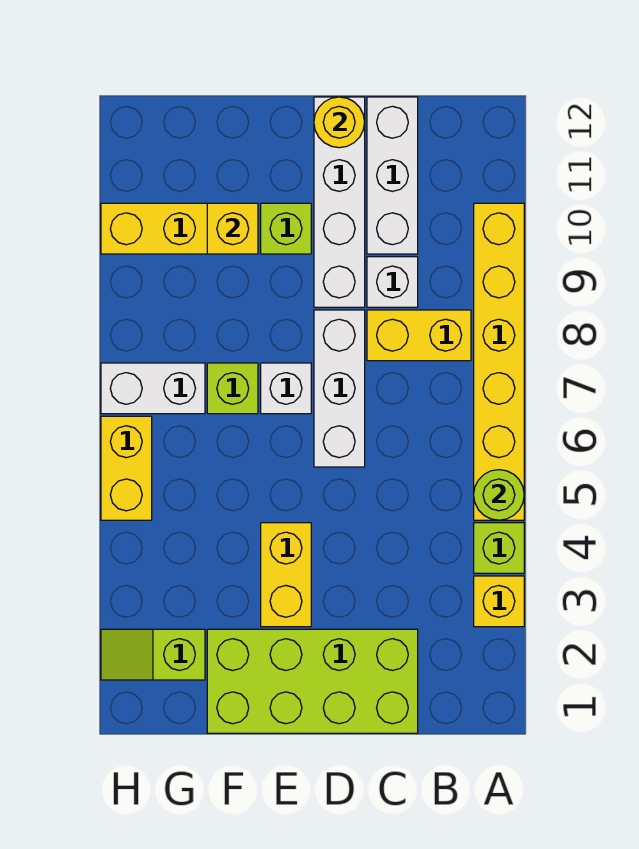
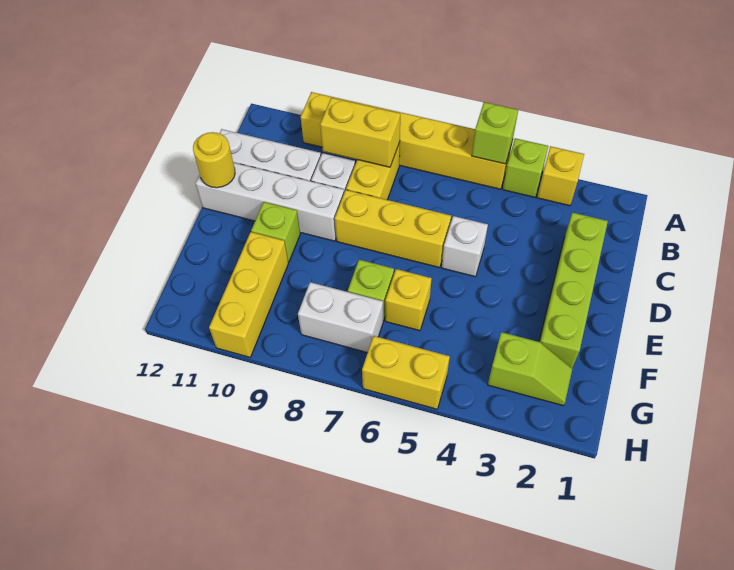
lime round brick A5 level 2 -> lime brick A5 level 2
lime brick C1:F2 level 1 -> lime brick C2:F2 level 1
white brick D6:D8 level 1 -> yellow brick D6:D8 level 1
yellow brick E3:E4 level 1 -> yellow brick B8:B9 level 2
white brick E7 level 1 -> white brick D5 level 1
yellow brick F10 level 2 -> yellow brick F6 level 1
lime slope G2:H2 level 1 top G -> lime slope G2:G3 level 1 top 3
white brick G7:H7 level 1 -> white brick G7:G8 level 1

